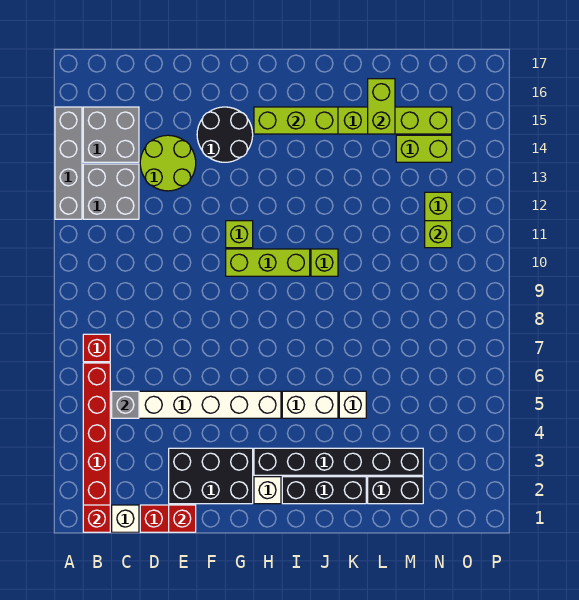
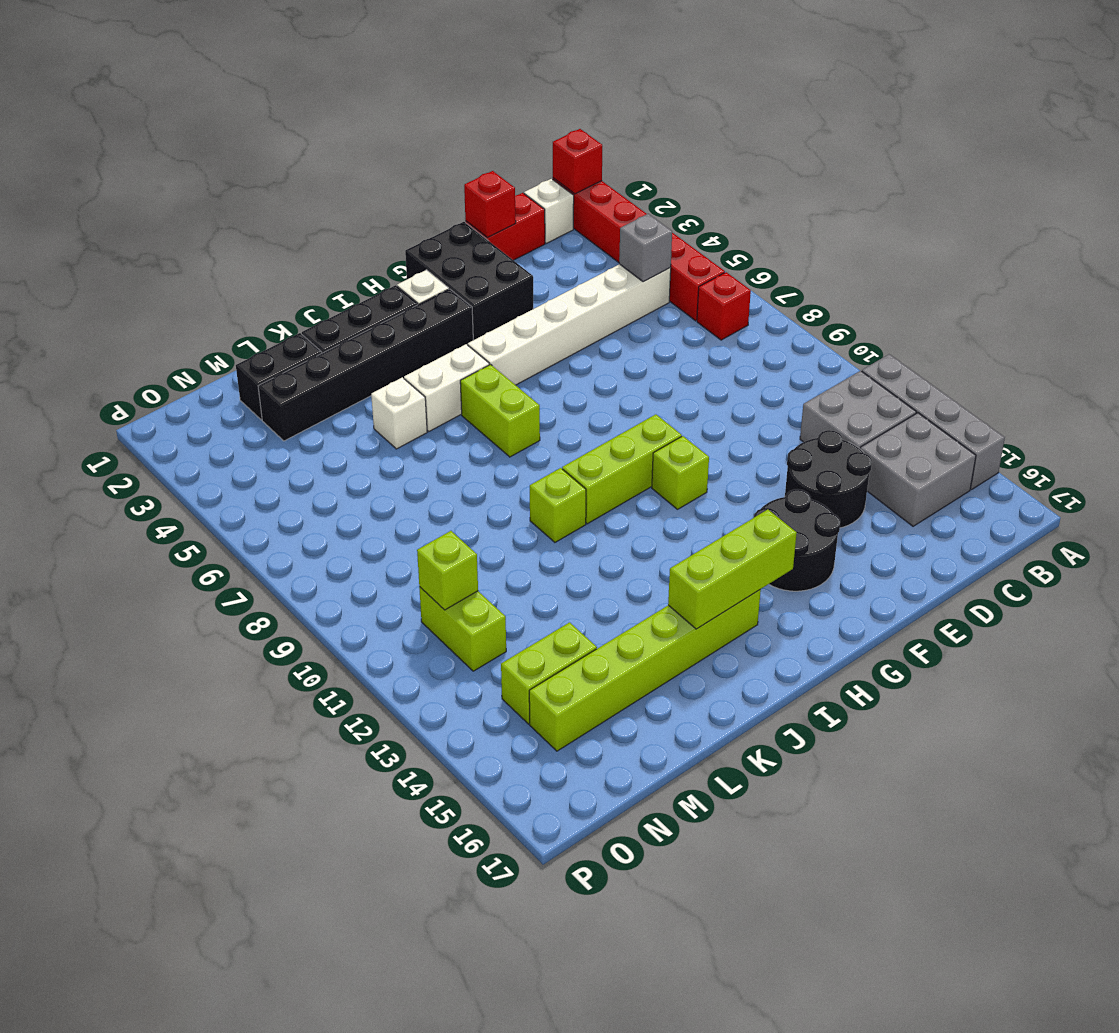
lime round brick D13:E14 level 1 -> black round brick D13:E14 level 1
black brick E2:G3 level 1 -> black brick F1:G3 level 1
lime brick L15:L16 level 2 -> lime brick I6:I7 level 1

